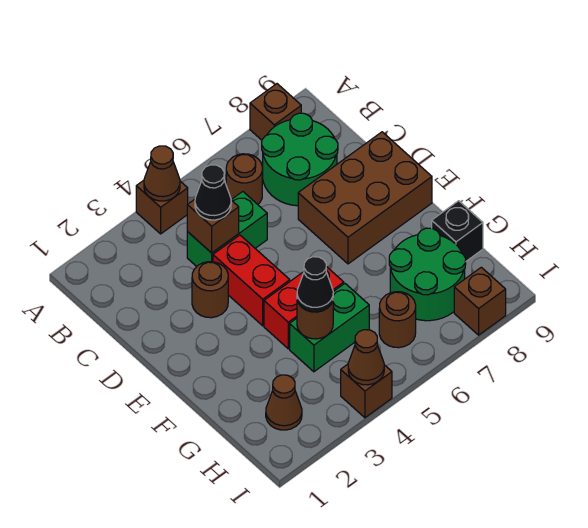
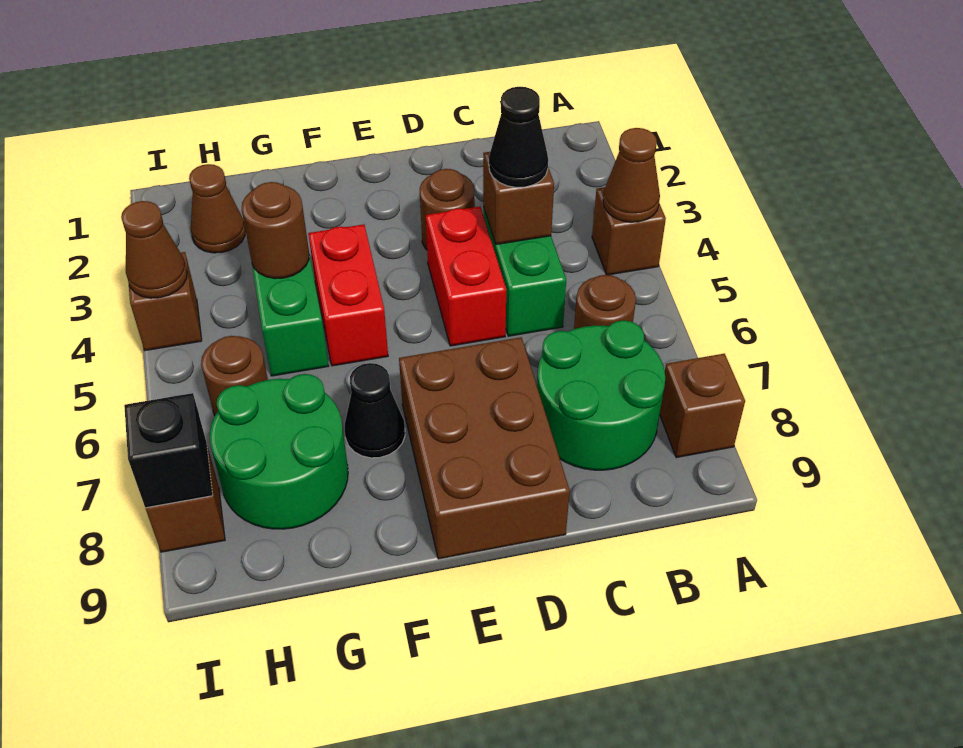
red brick D4:E4 level 1 -> red brick D4:D5 level 1
black cone G4 level 3 -> black cone F7 level 1
black brick G9 level 1 -> black brick I8 level 2

